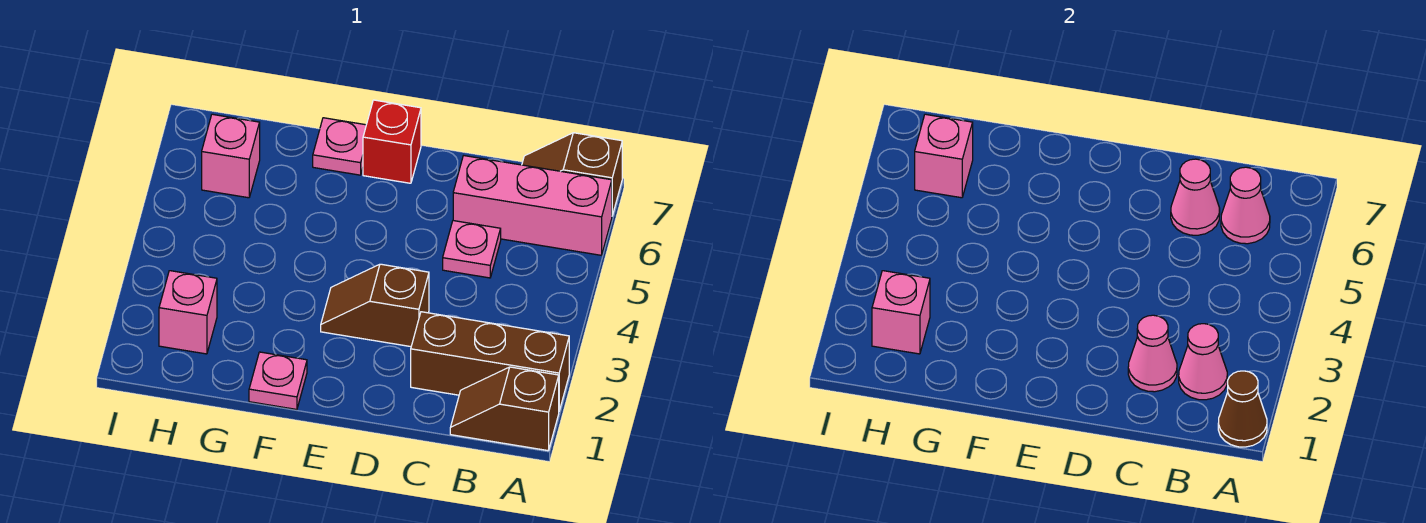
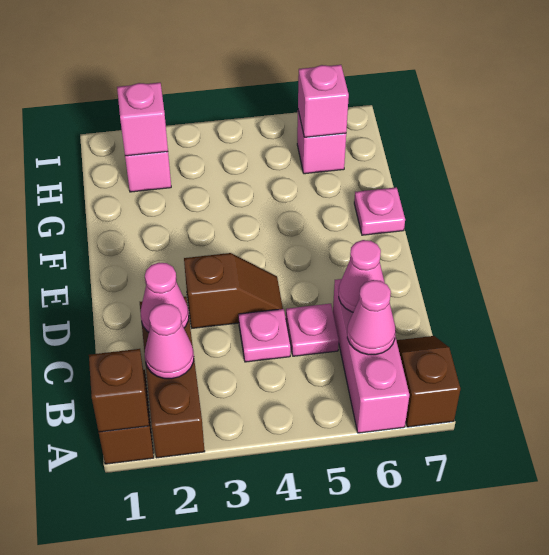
brown cone A1 level 2 -> brown brick A1 level 2
brown slope D3:E3 level 1 top D -> brown slope D3:D4 level 1 top 3
red brick E7 level 1 -> none
pink plate F1 level 1 -> pink plate C4 level 1

